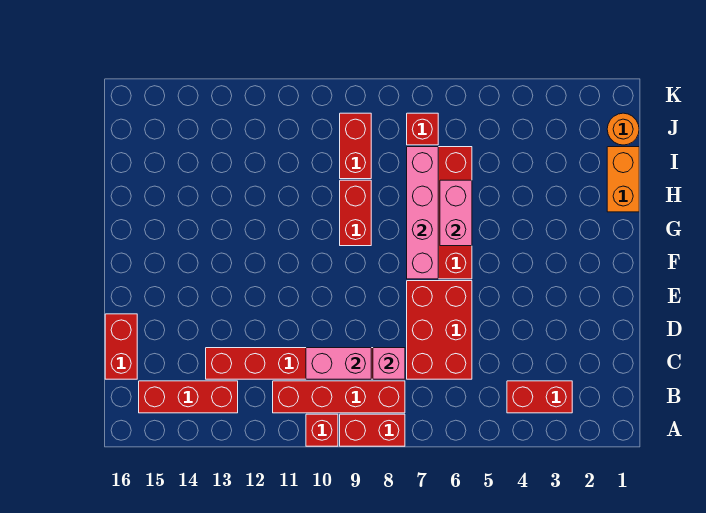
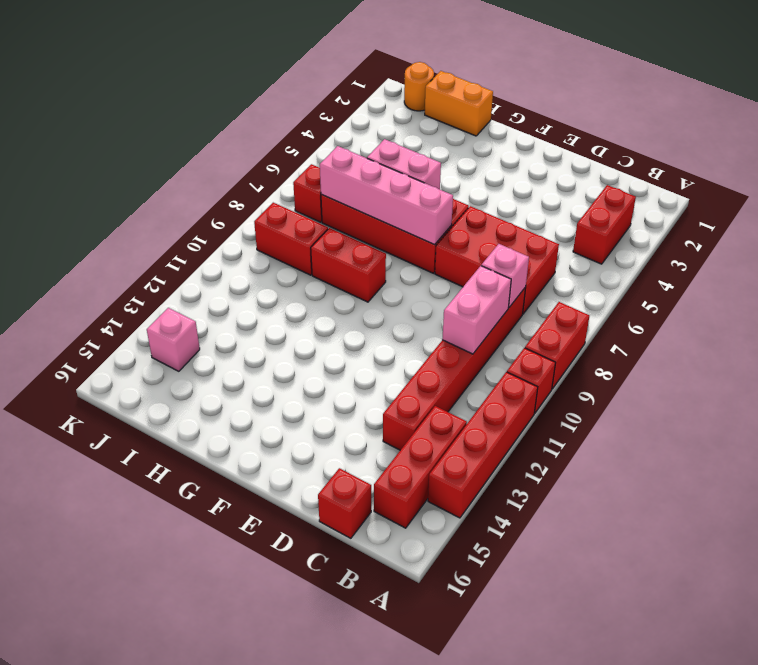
red brick B8:B11 level 1 -> red brick A11:A14 level 1
red brick C16:D16 level 1 -> red brick C16 level 1
none -> pink brick J14 level 1

